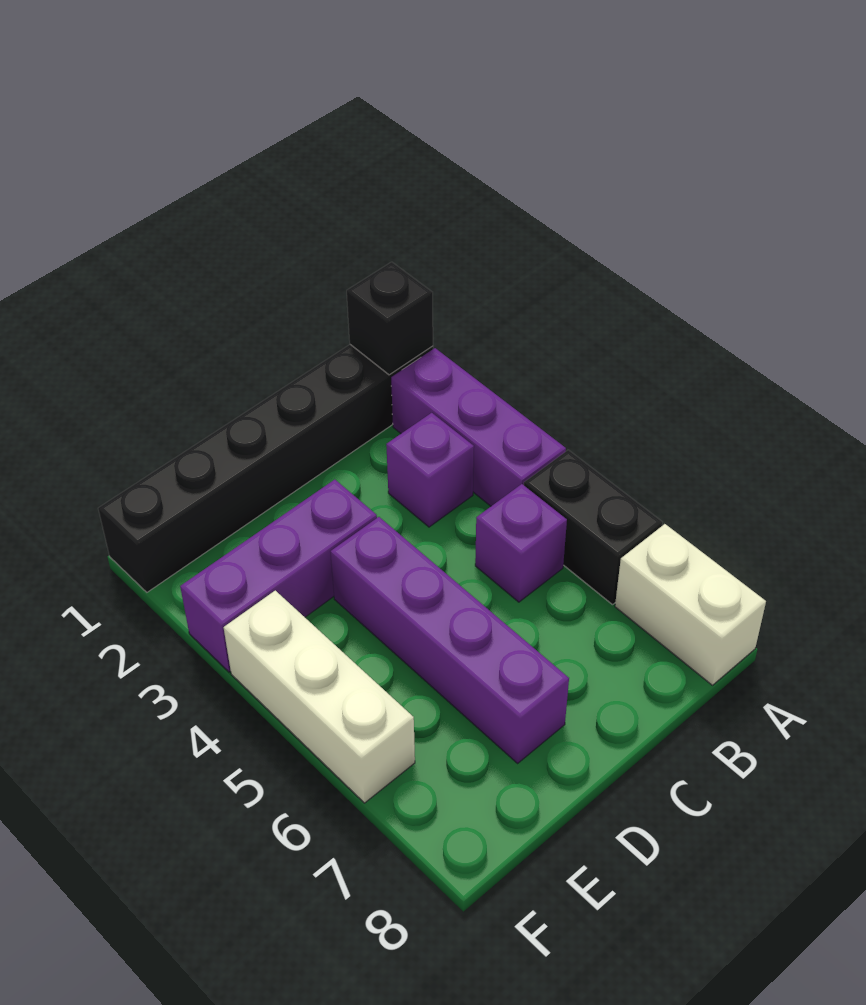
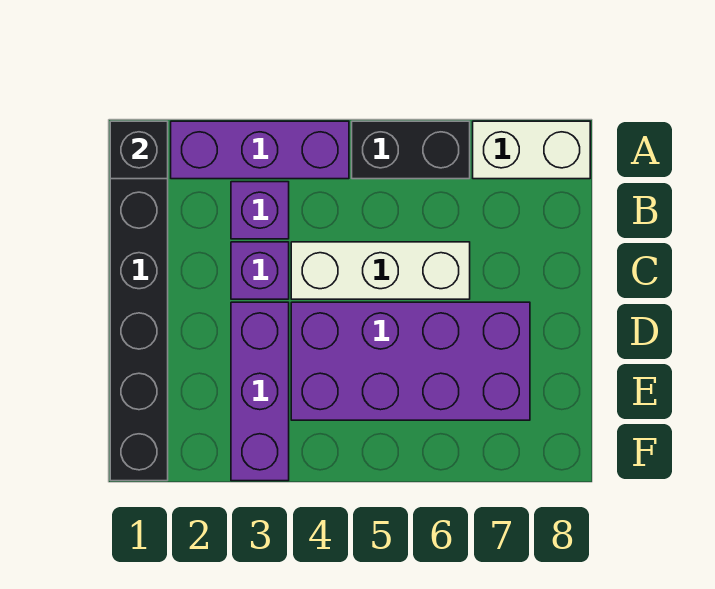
purple brick B5 level 1 -> purple brick C3 level 1
purple brick D4:D7 level 1 -> purple brick D4:E7 level 1
white brick F4:F6 level 1 -> white brick C4:C6 level 1

